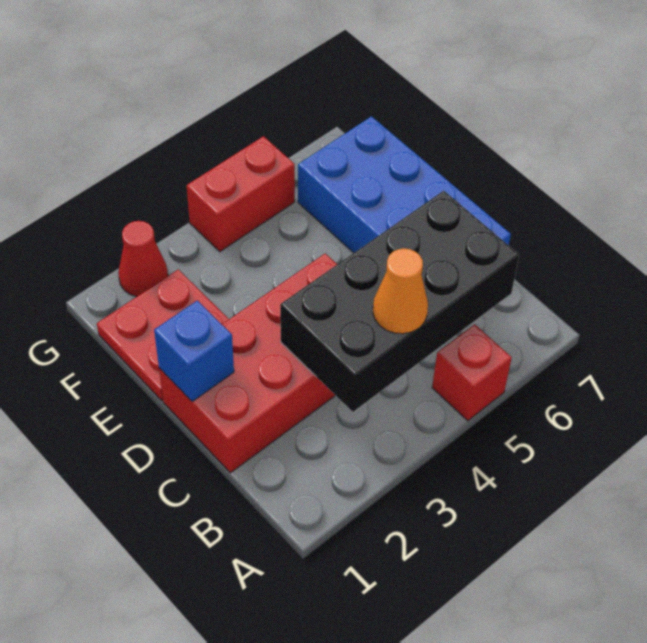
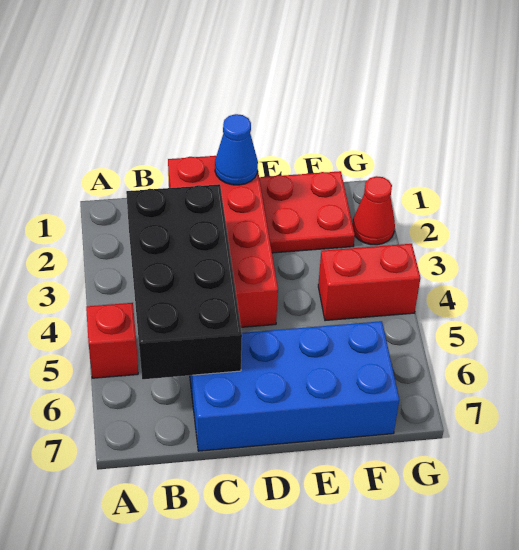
orange cone B4 level 3 -> none
blue brick D1 level 2 -> blue cone D1 level 2
red brick G4:G5 level 1 -> red brick F4:G4 level 1

